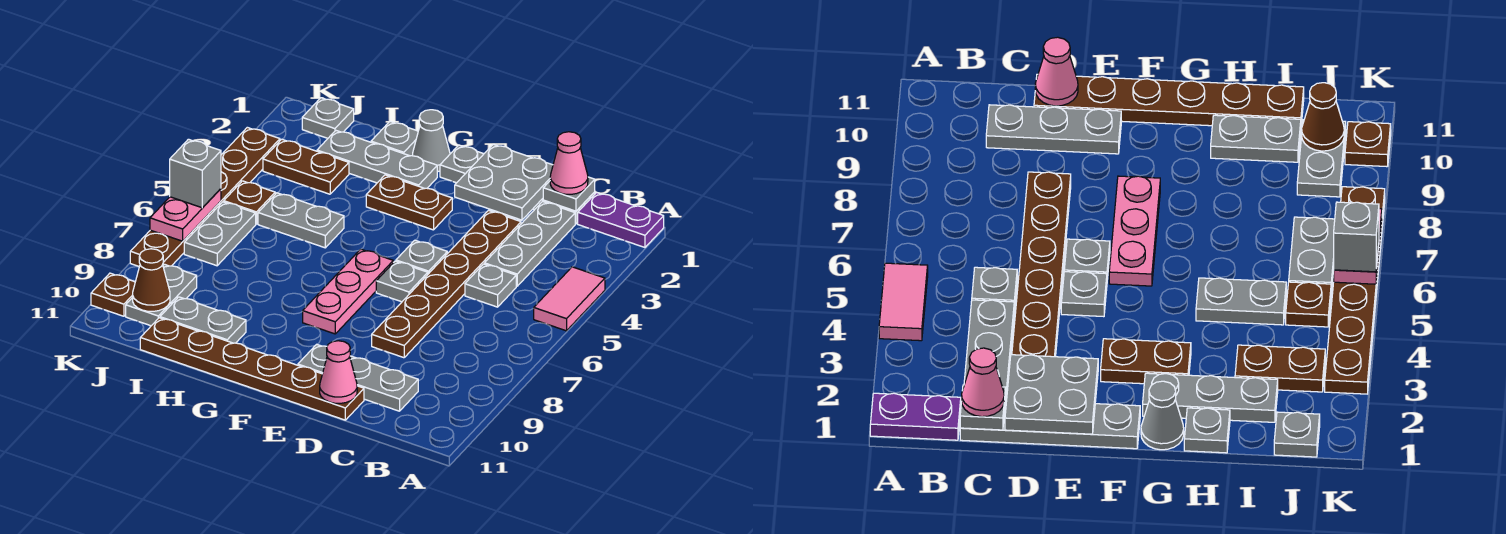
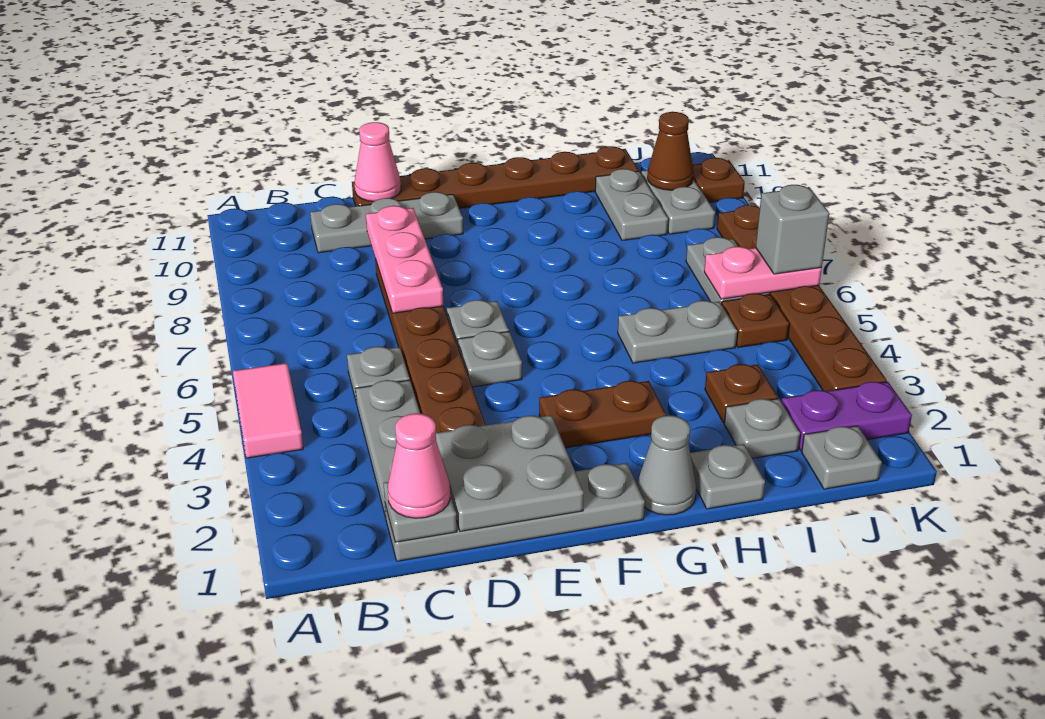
purple plate A1:B1 level 1 -> purple plate J2:K2 level 1
pink plate F6:F8 level 1 -> pink plate D7:D9 level 2
grey plate G2:I2 level 1 -> grey plate I2 level 1
grey plate H10:I10 level 1 -> grey plate I9:I10 level 1
brown plate I3:J3 level 1 -> brown plate I3 level 1
pink plate K6:K7 level 2 -> pink plate J6:K6 level 2

